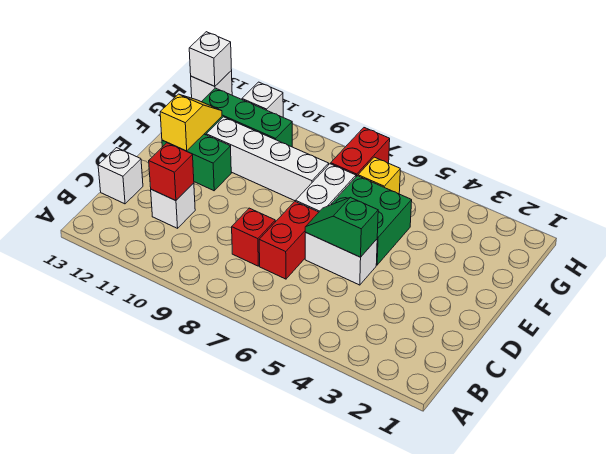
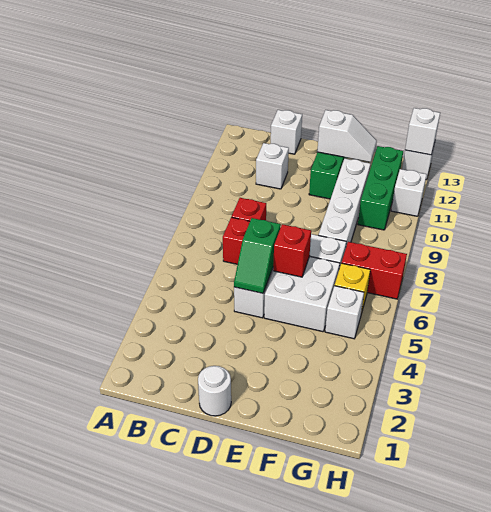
red brick C11 level 2 -> red brick E6 level 2
none -> white round brick D1 level 1
green slope D5:D6 level 2 top 5 -> green slope D5:D6 level 2 top 6
green brick E5:F6 level 1 -> white brick E5:F6 level 1
yellow slope E12:F12 level 2 top E -> white slope E12:F12 level 2 top E
none -> white brick G5 level 1

